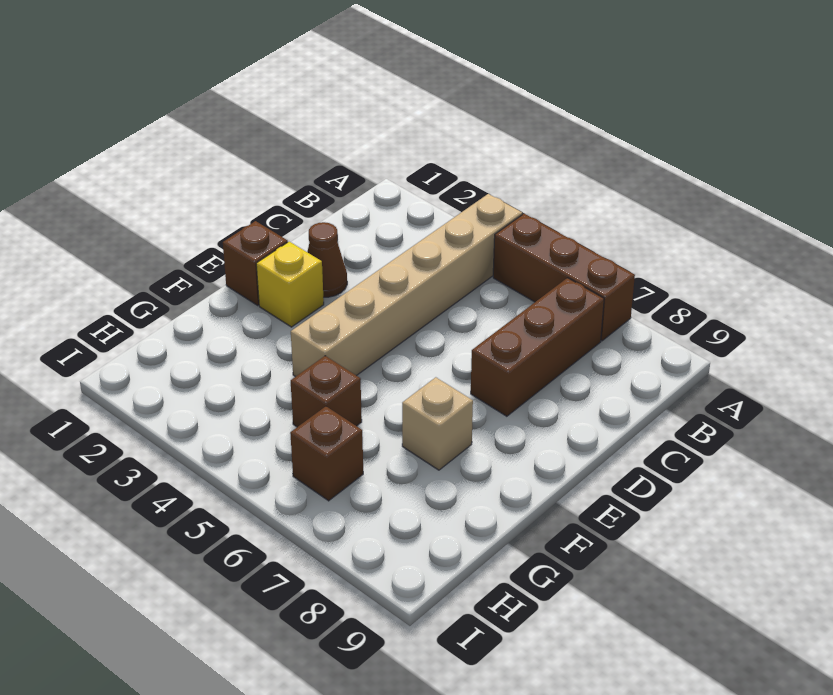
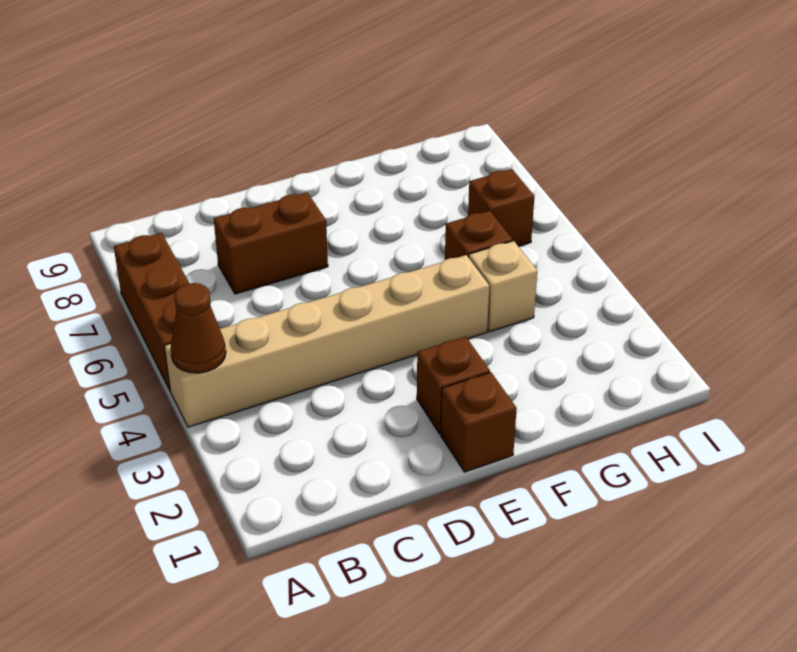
brown brick B7:D7 level 1 -> brown brick C7:D7 level 1
brown cone D2 level 1 -> brown cone A4 level 2
yellow brick E2 level 1 -> brown brick E2 level 1
tan brick F7 level 1 -> tan brick G4 level 1

